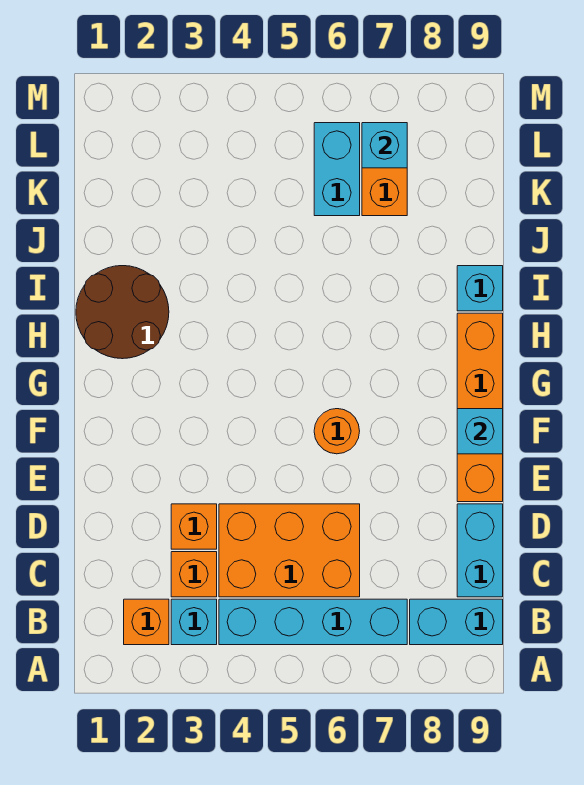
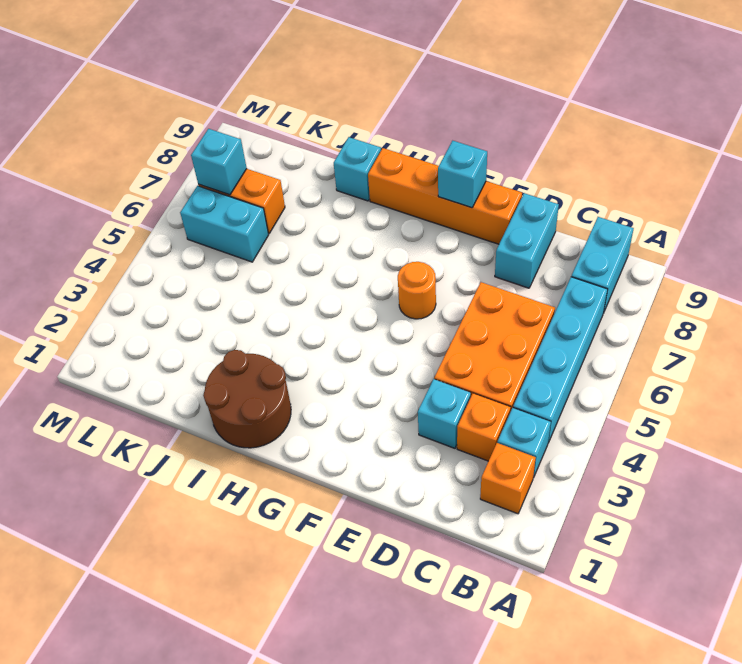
cyan brick C9:D9 level 1 -> cyan brick D8:D9 level 1
orange brick D3 level 1 -> cyan brick D3 level 1

